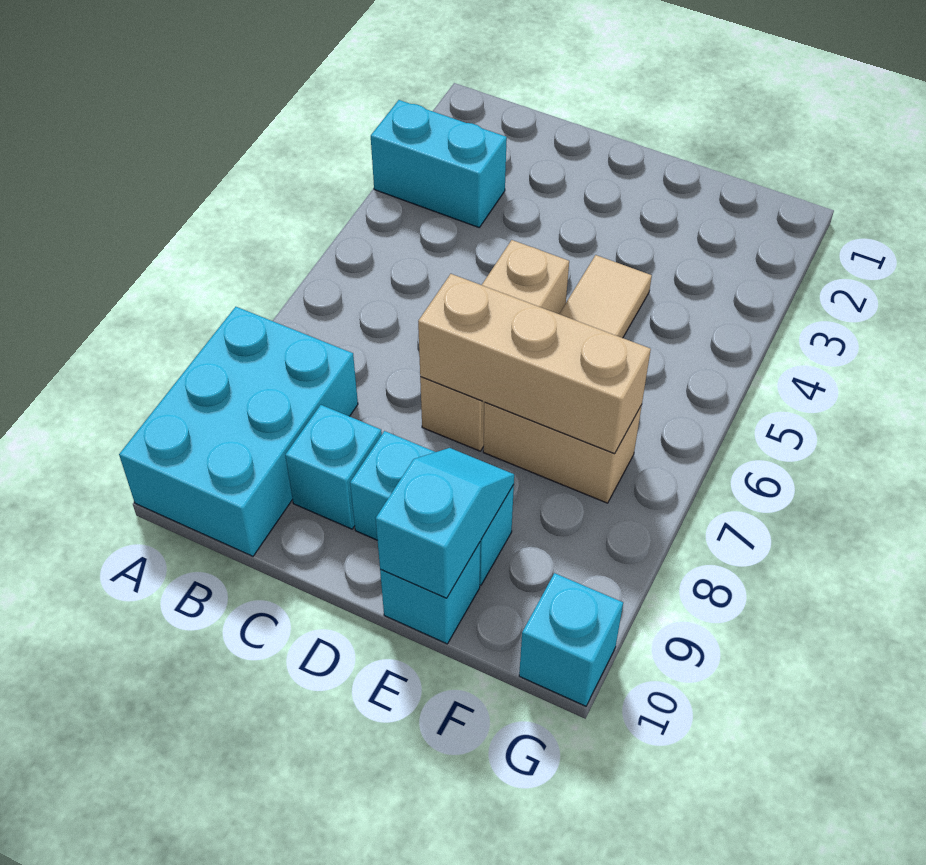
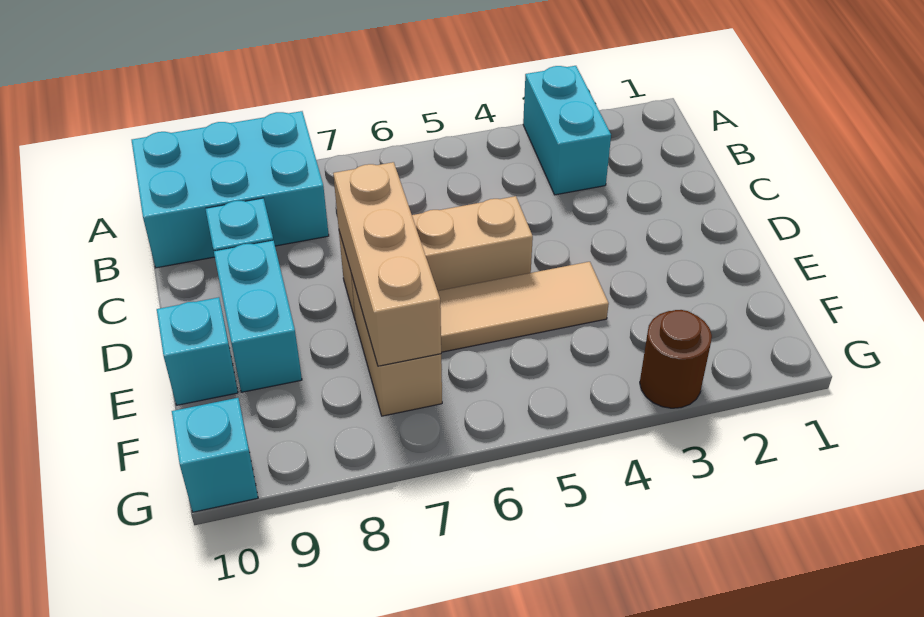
cyan slope E9:E10 level 2 top 10 -> none
none -> brown round brick G3 level 1

